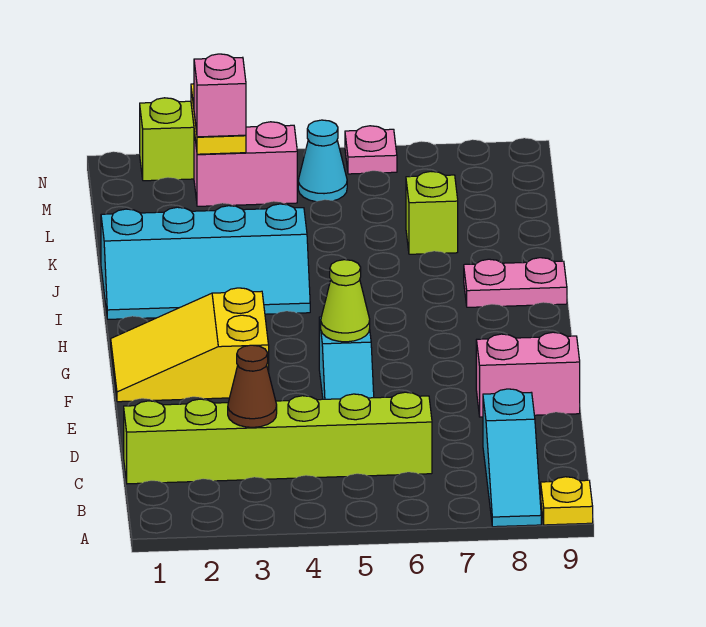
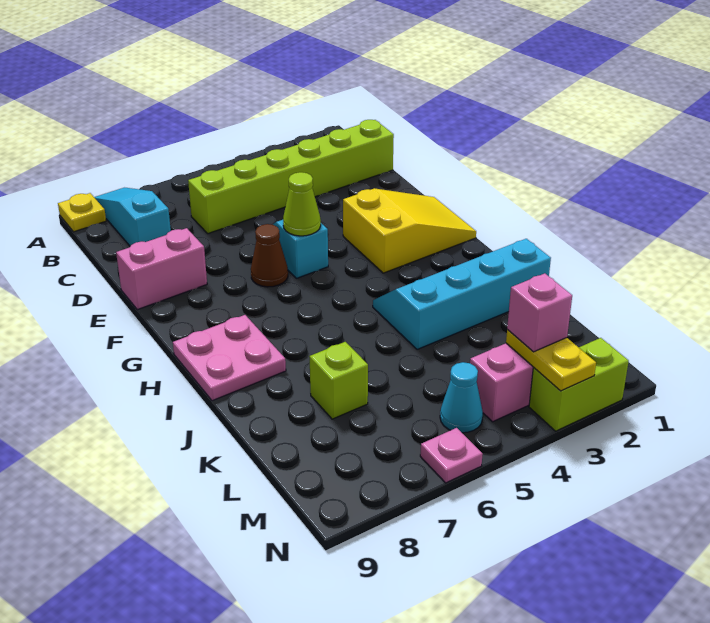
brown cone C3 level 2 -> brown cone F6 level 1
pink plate I8:I9 level 1 -> pink plate H8:I9 level 1

